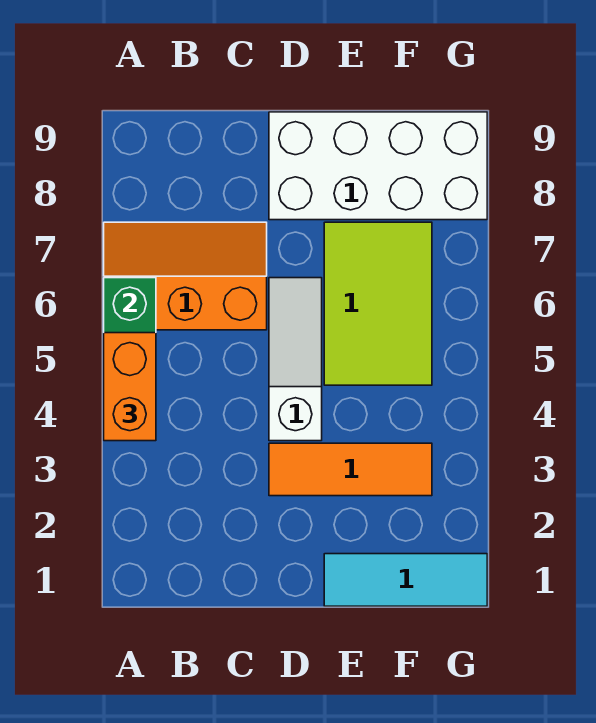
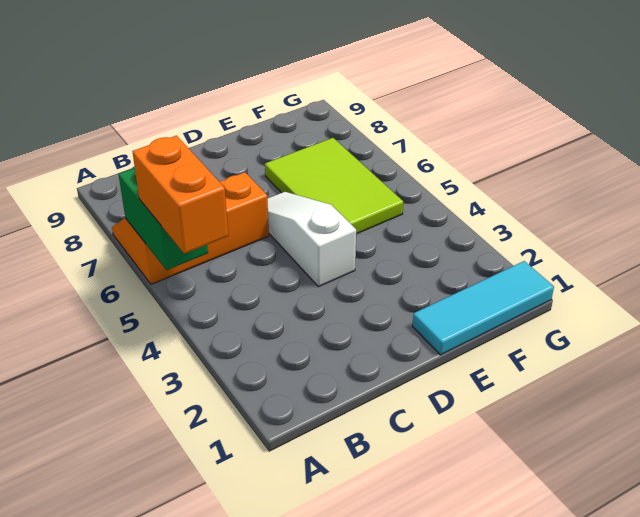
orange tile D3:F3 level 1 -> none
white brick D8:G9 level 1 -> none

